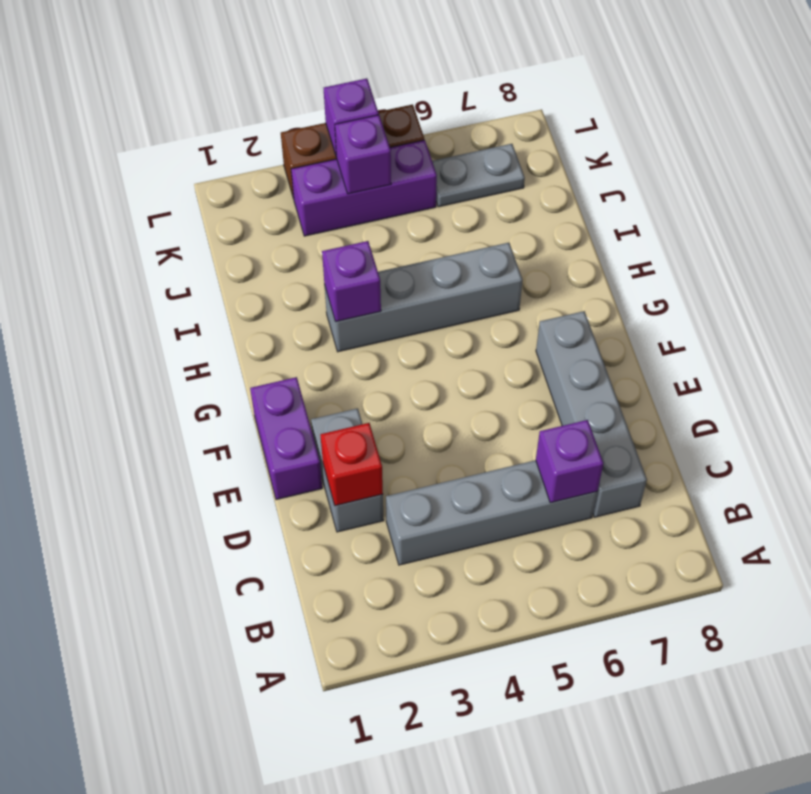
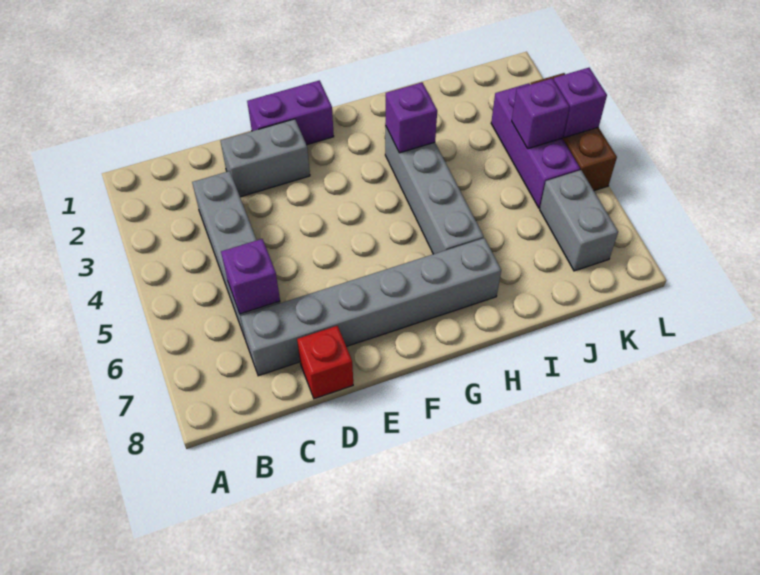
grey brick C7:F7 level 1 -> grey brick C7:H7 level 1
red brick D2 level 2 -> red brick D8 level 1
grey plate K6:K7 level 1 -> grey brick K6:K7 level 1

